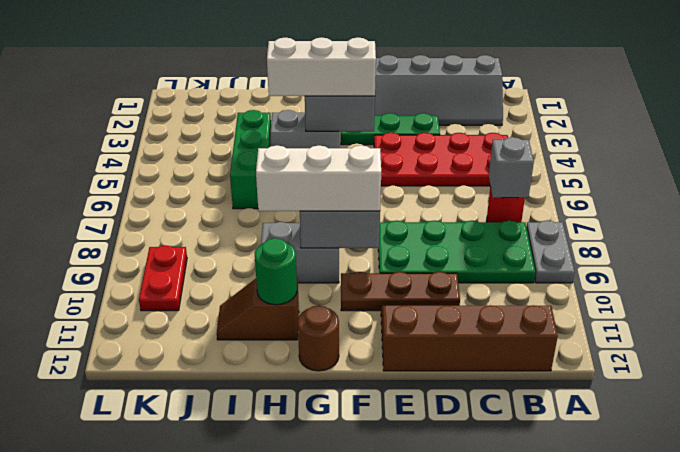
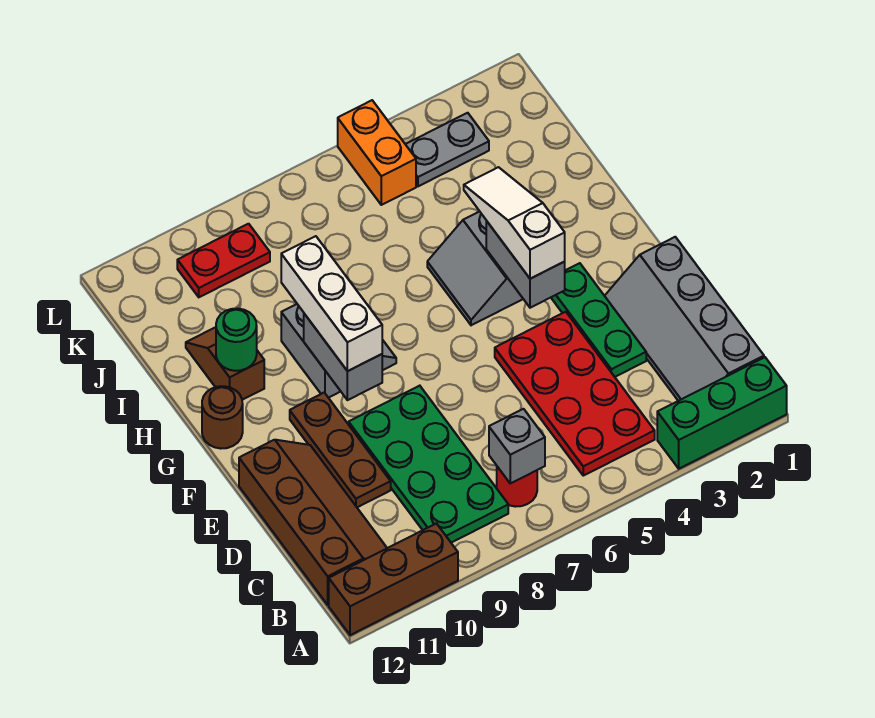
grey plate A8:A9 level 1 -> grey plate K3:K4 level 1
none -> brown brick A10:A12 level 1
white brick F4:H4 level 3 -> white slope F4:H4 level 3 top F
green brick I4:I6 level 1 -> green brick A1:A3 level 1
none -> orange brick K5:L5 level 1

